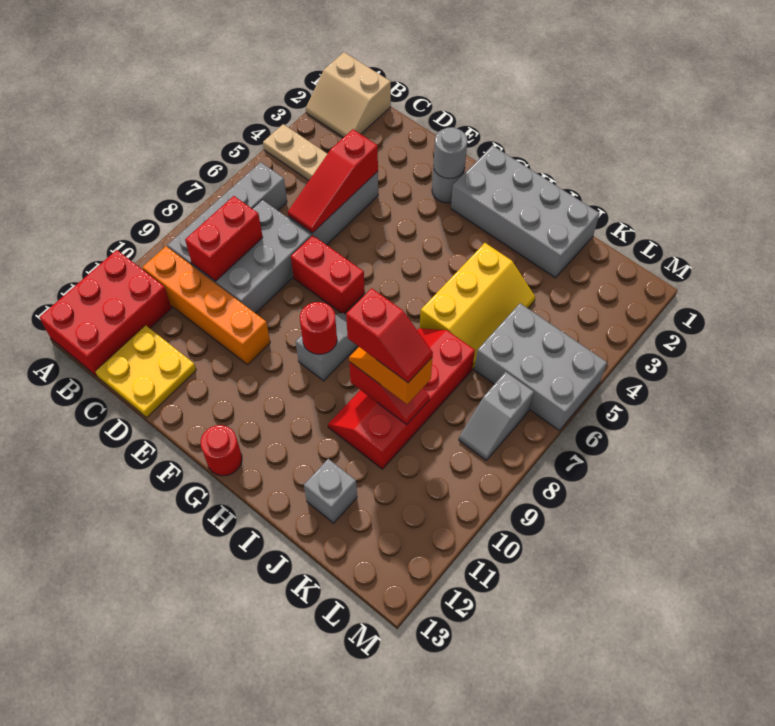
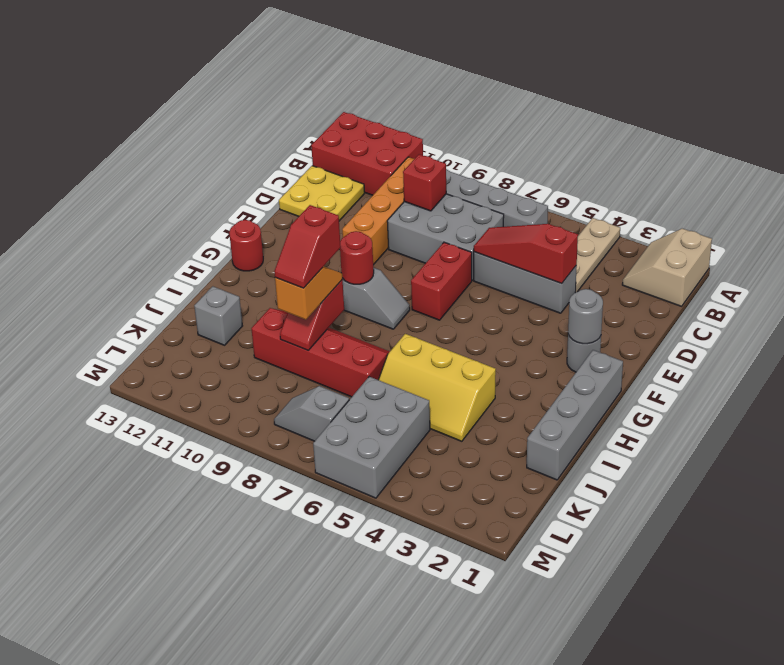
red brick C8:C9 level 2 -> red brick C9 level 2
grey brick G1:J2 level 1 -> grey brick G1:J1 level 1

